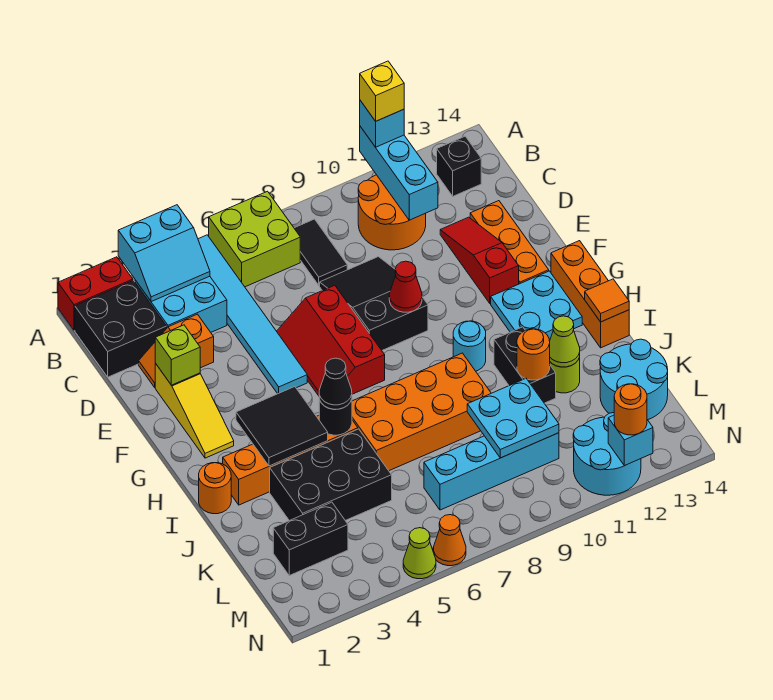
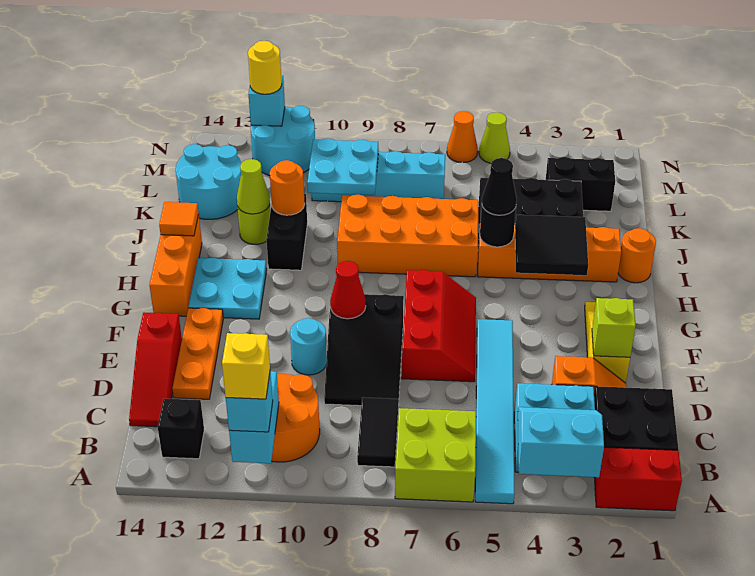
cyan brick A11:C11 level 2 -> cyan brick A11:B11 level 2
red slope D12:F12 level 1 top F -> red slope C14:E14 level 1 top E
cyan round brick H10 level 1 -> cyan round brick E10 level 1
orange round brick N12 level 3 -> yellow round brick N12 level 3

